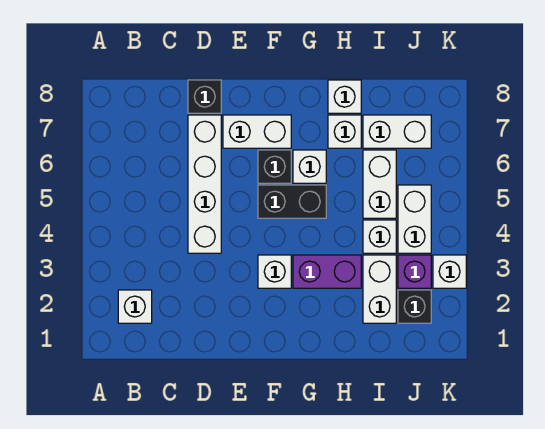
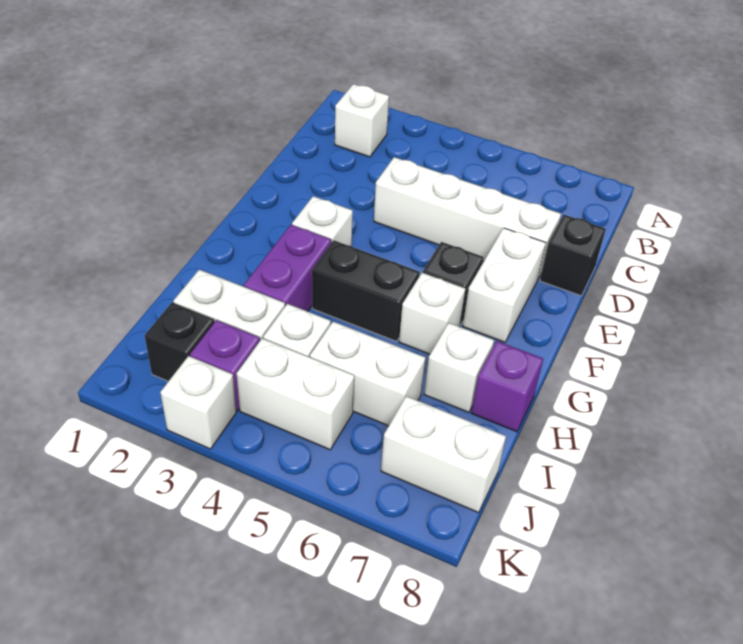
black brick F5:G5 level 1 -> black brick G4:G5 level 1
white brick H8 level 1 -> purple brick H8 level 1
white brick I7:J7 level 1 -> white brick J7:J8 level 1

